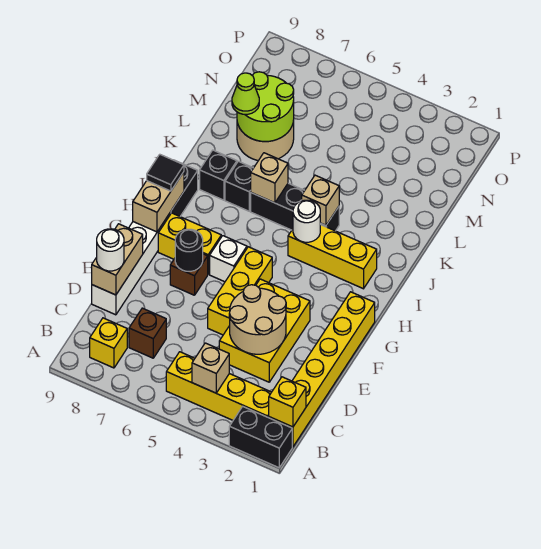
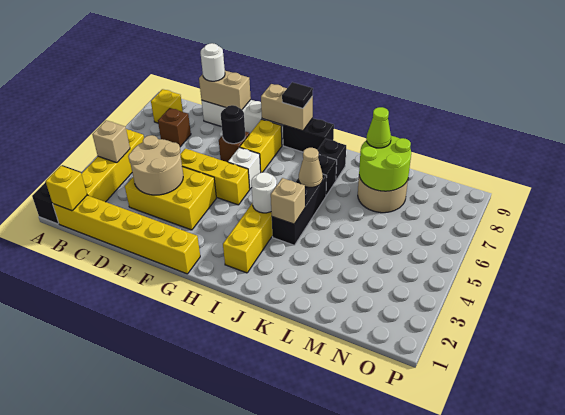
tan brick J6 level 2 -> tan cone J6 level 2

